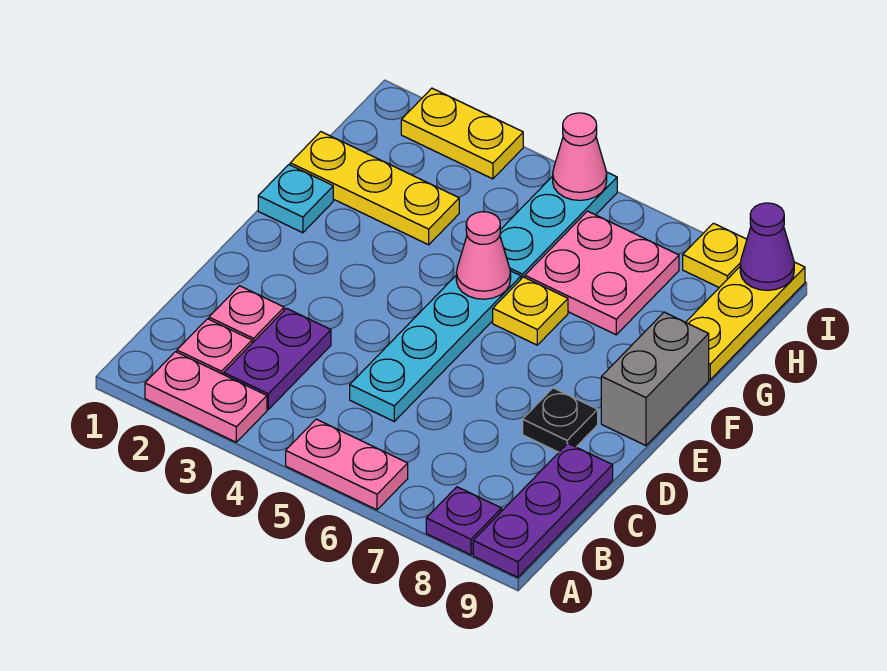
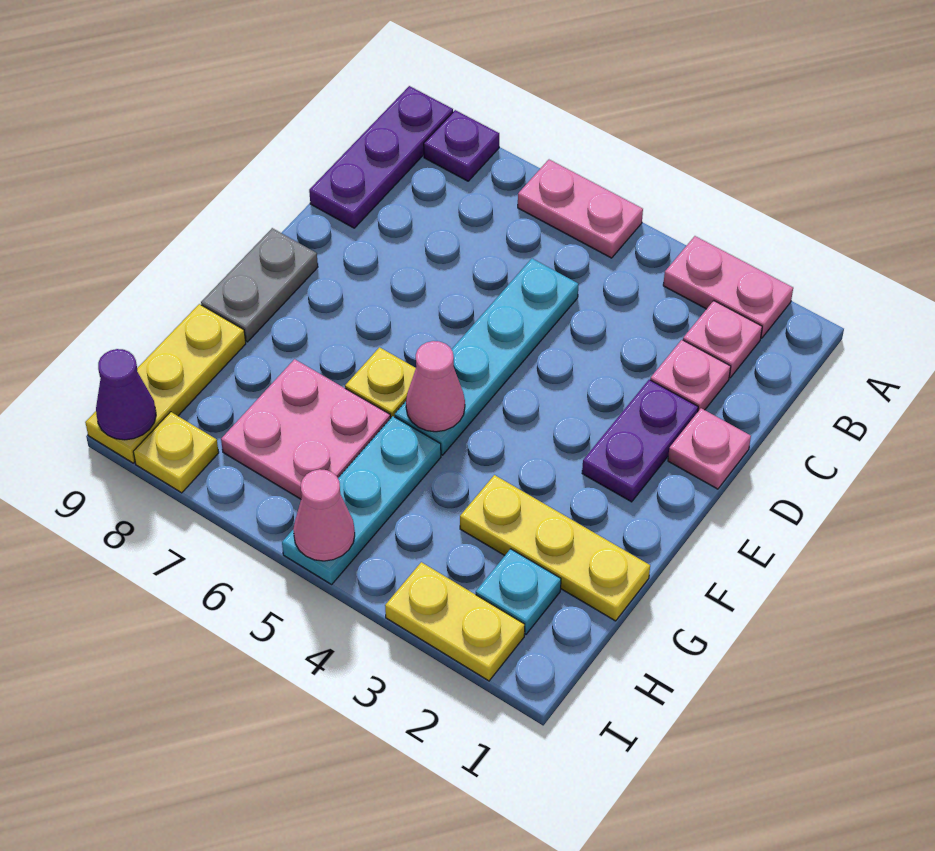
purple plate B3:C3 level 1 -> purple plate D2:E2 level 1
none -> pink plate D1 level 1
black plate D8 level 1 -> none
grey brick E9:F9 level 1 -> grey plate E9:F9 level 1
cyan plate F1 level 1 -> cyan plate H2 level 1

